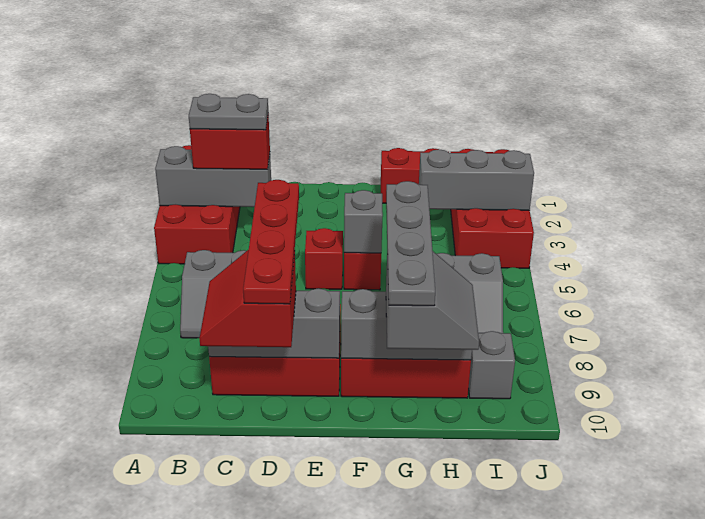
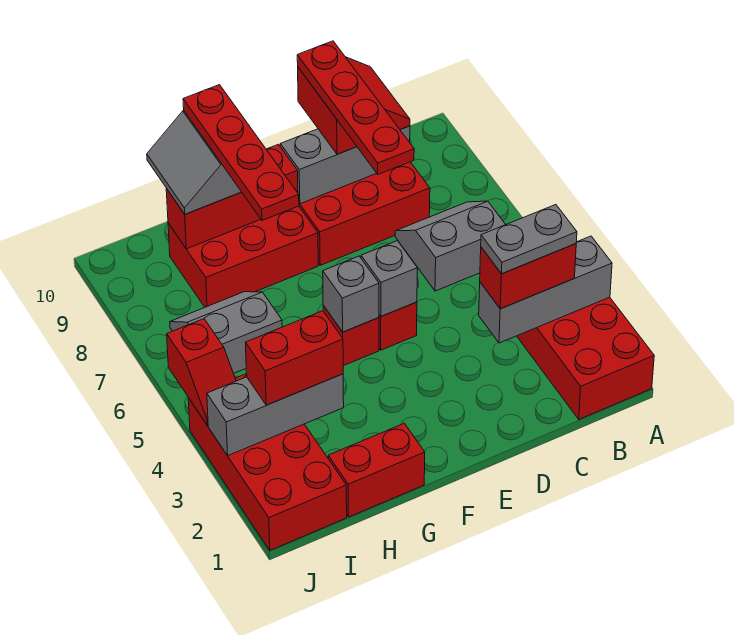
grey brick F9:H9 level 2 -> red brick F9:H9 level 2
grey plate G7:G10 level 4 -> red plate G7:G10 level 4
none -> red brick H3:I3 level 3
grey brick I9 level 1 -> grey brick E5 level 2
none -> red slope J4:J5 level 2 top 5

